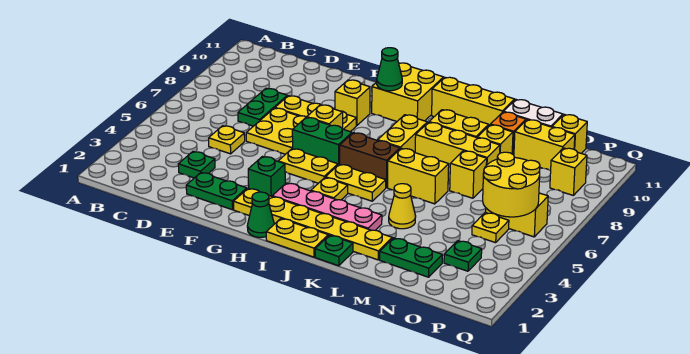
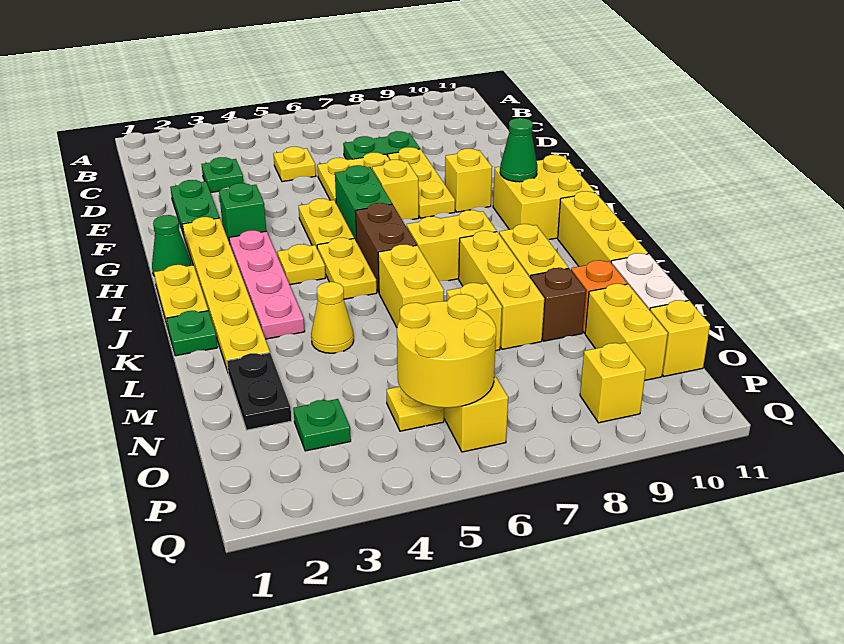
green plate M2:N2 level 1 -> black plate M2:N2 level 1
yellow brick M9 level 1 -> brown brick M9 level 1

